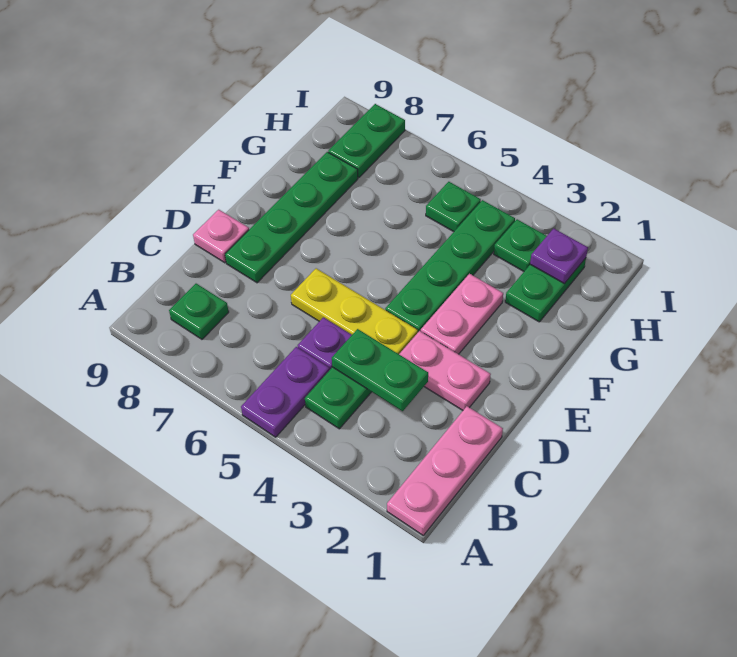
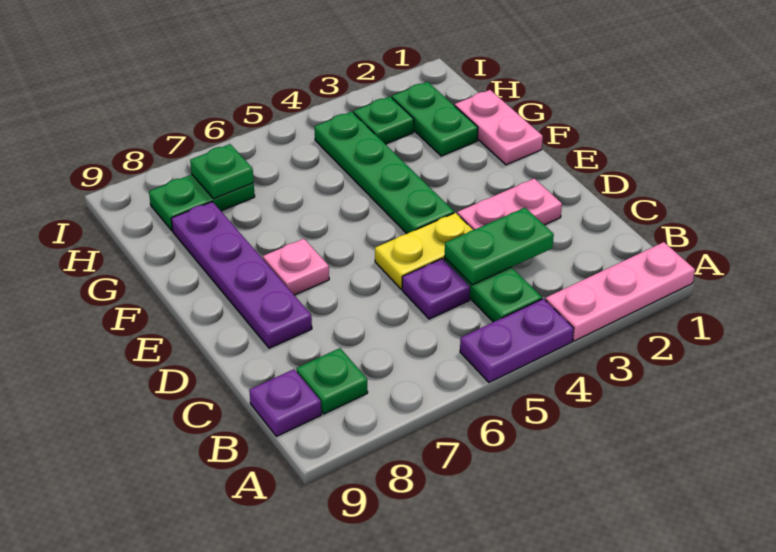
pink plate A1:C1 level 1 -> pink plate A1:A3 level 1
purple plate A5:B5 level 1 -> purple plate A4:A5 level 1
yellow plate D4:D6 level 1 -> yellow plate D4:D5 level 1
green plate D8:G8 level 1 -> purple plate D8:G8 level 1
pink plate D9 level 1 -> pink plate E7 level 1
pink plate E3:F3 level 1 -> pink plate F1:G1 level 1
purple plate H2 level 2 -> purple plate B9 level 1
green plate H5 level 1 -> green plate H7 level 2
green plate H8:I8 level 1 -> green plate H7:H8 level 1

